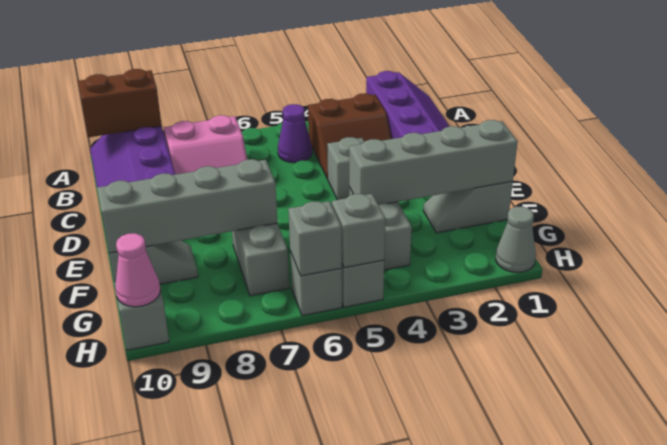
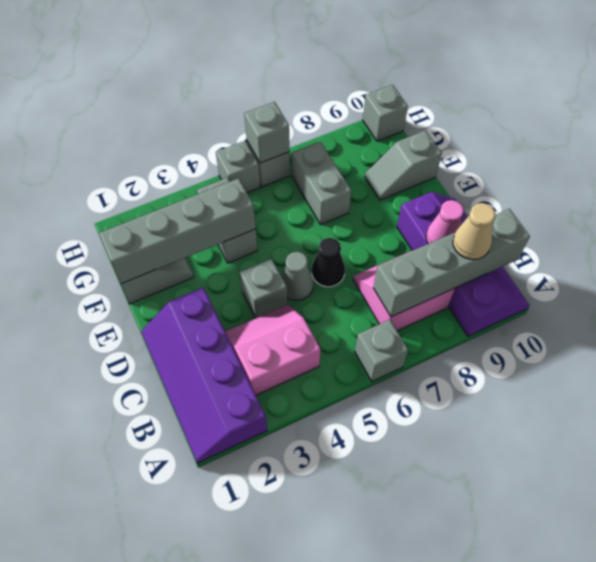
brown brick A9:A10 level 2 -> none
brown slope B3:C4 level 1 top B -> pink slope B3:C4 level 1 top B
purple cone B5 level 1 -> none
none -> tan cone B9 level 3
none -> black cone D6 level 1
grey brick F7:F10 level 2 -> grey brick B7:B10 level 2
grey cone H1 level 1 -> grey cone D5 level 1
grey brick H5 level 2 -> grey brick A6 level 1
pink cone H10 level 2 -> pink cone C9 level 2

